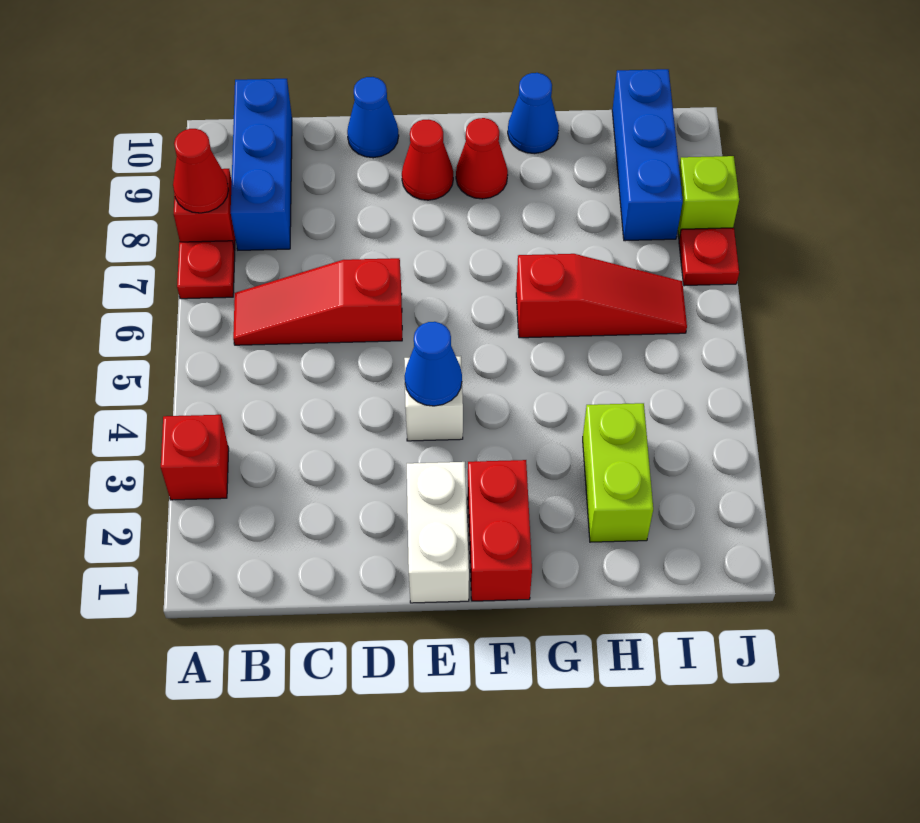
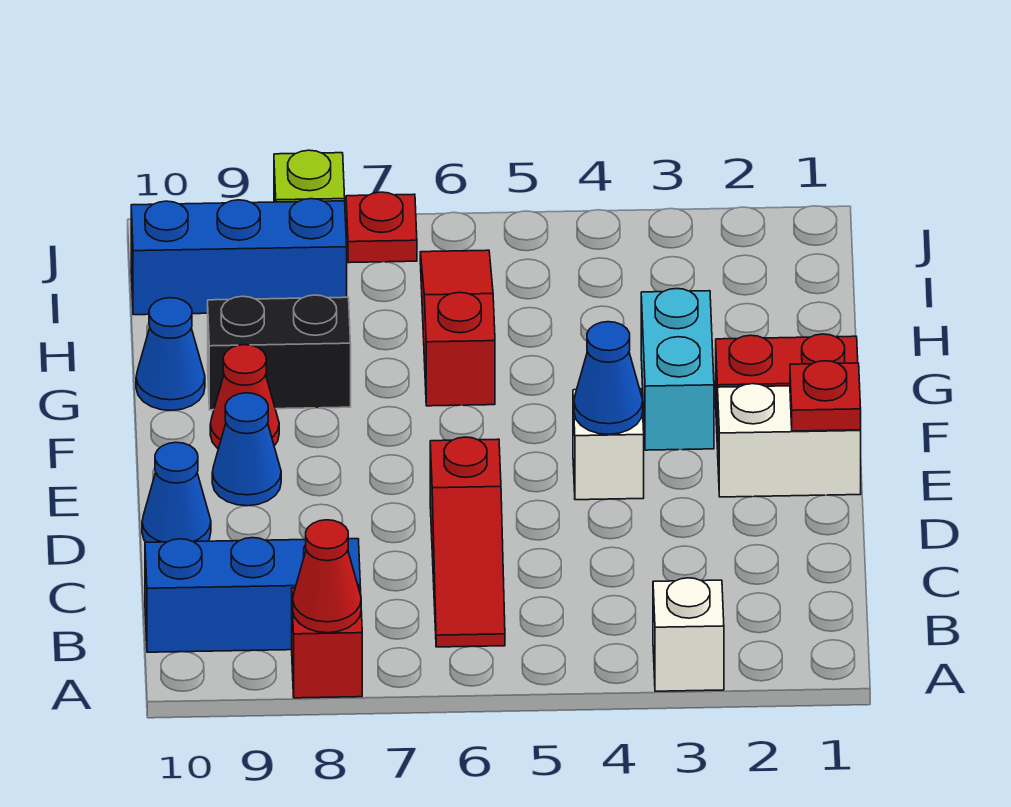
red brick A3 level 1 -> white brick A3 level 1
red plate A7 level 1 -> red plate E1 level 2
red cone E9 level 1 -> blue cone E9 level 1
none -> cyan brick F3:G3 level 1
none -> black brick G8:G9 level 1
lime brick H2:H3 level 1 -> none

